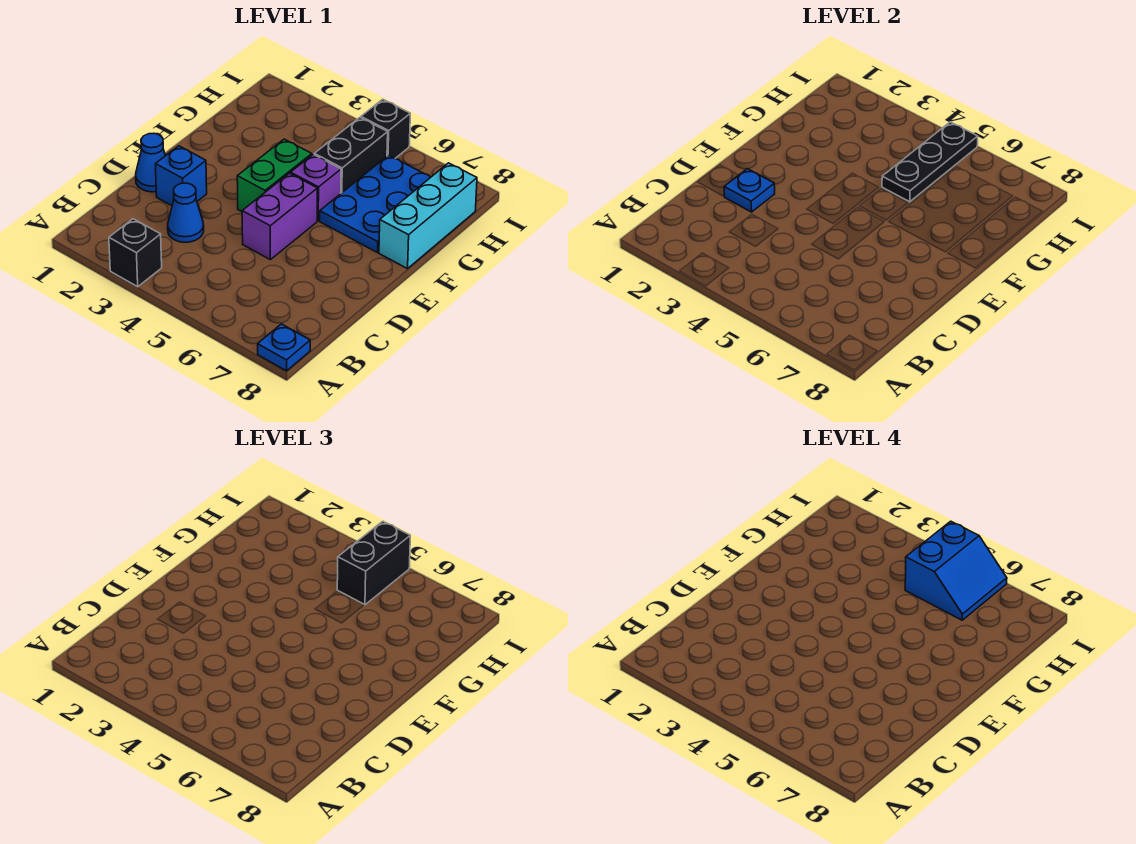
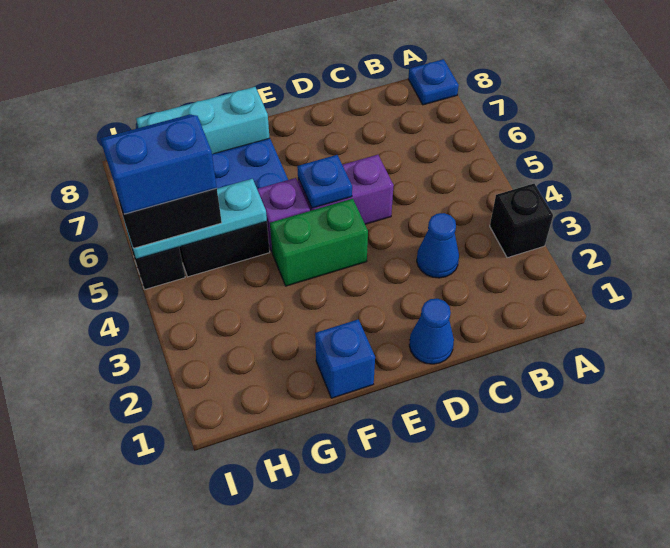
blue brick D2 level 1 -> blue brick F1 level 1
blue plate D2 level 2 -> blue plate E5 level 2
black plate G5:I5 level 2 -> cyan plate G5:I5 level 2

